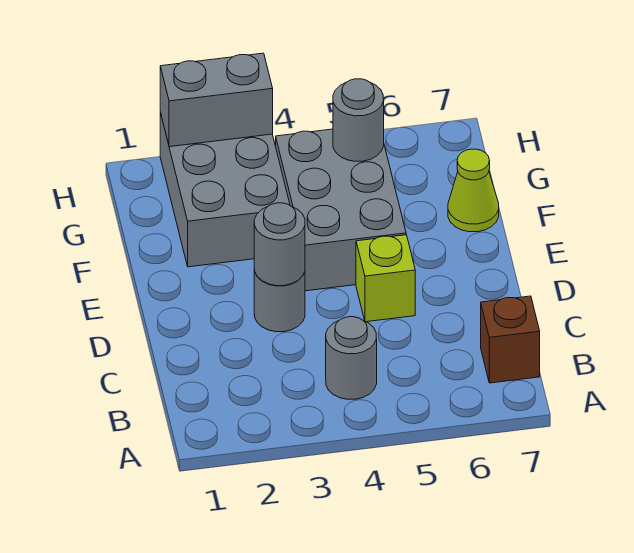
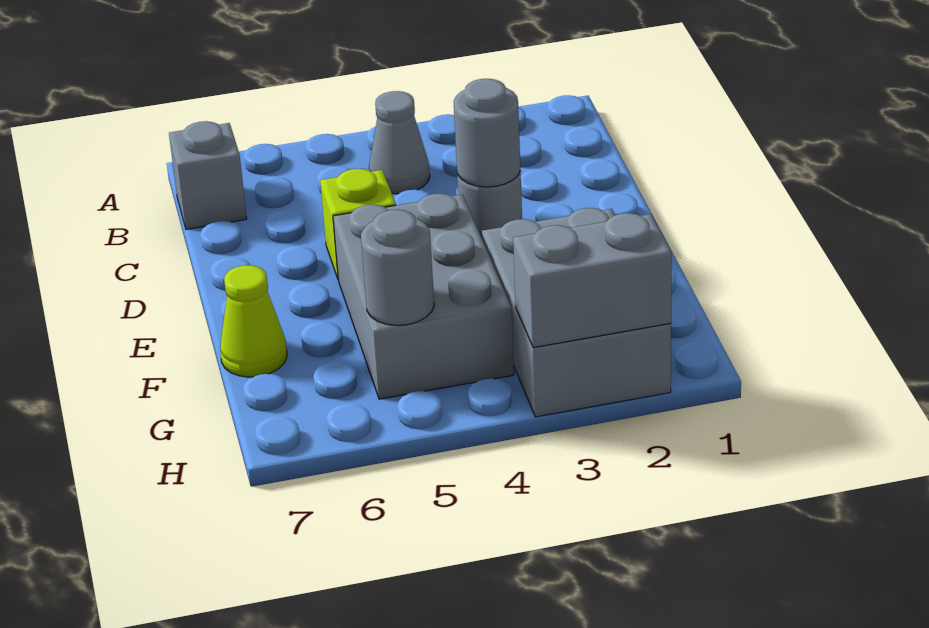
grey round brick B4 level 1 -> grey cone B4 level 1
brown brick B7 level 1 -> grey brick B7 level 1

